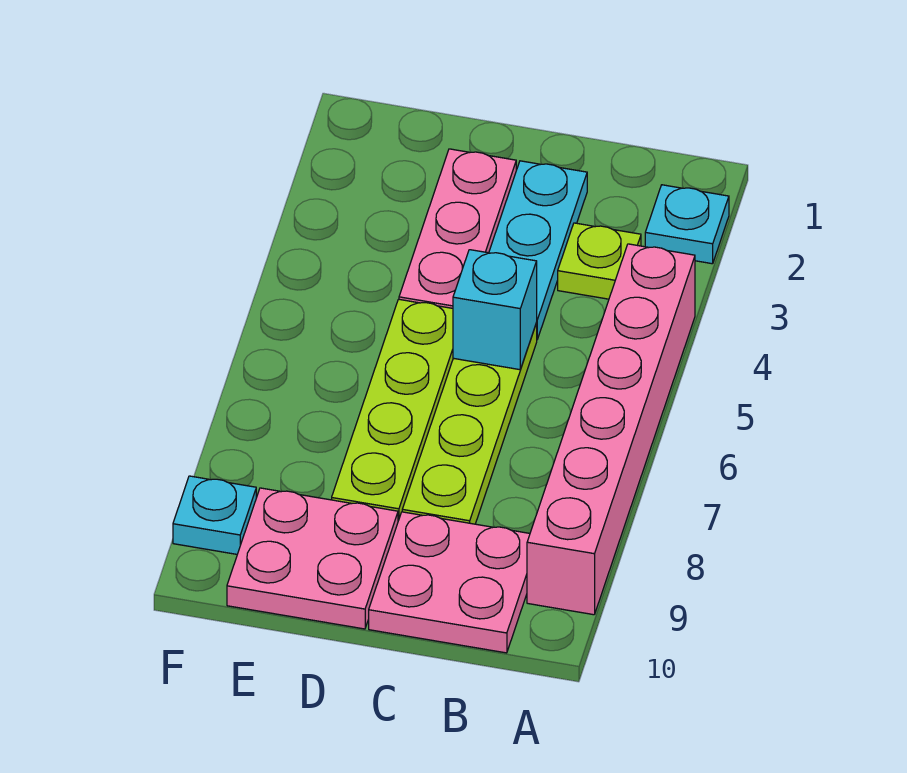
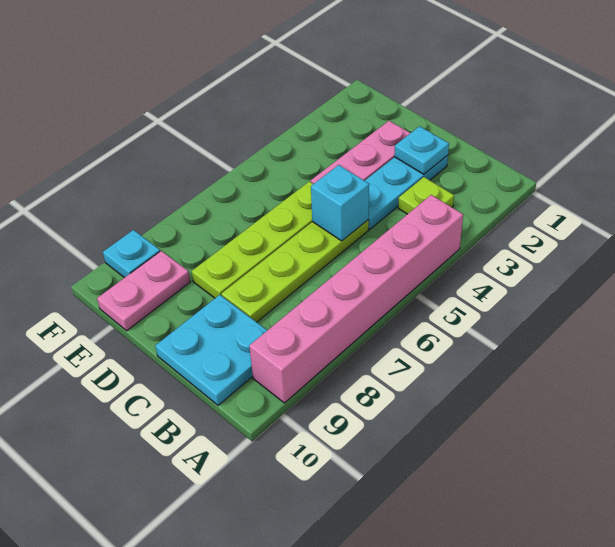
cyan plate A2 level 1 -> cyan plate C2 level 2
pink plate B9:C10 level 1 -> cyan plate B9:C10 level 1
pink plate D9:E10 level 1 -> pink plate E9:E10 level 1

